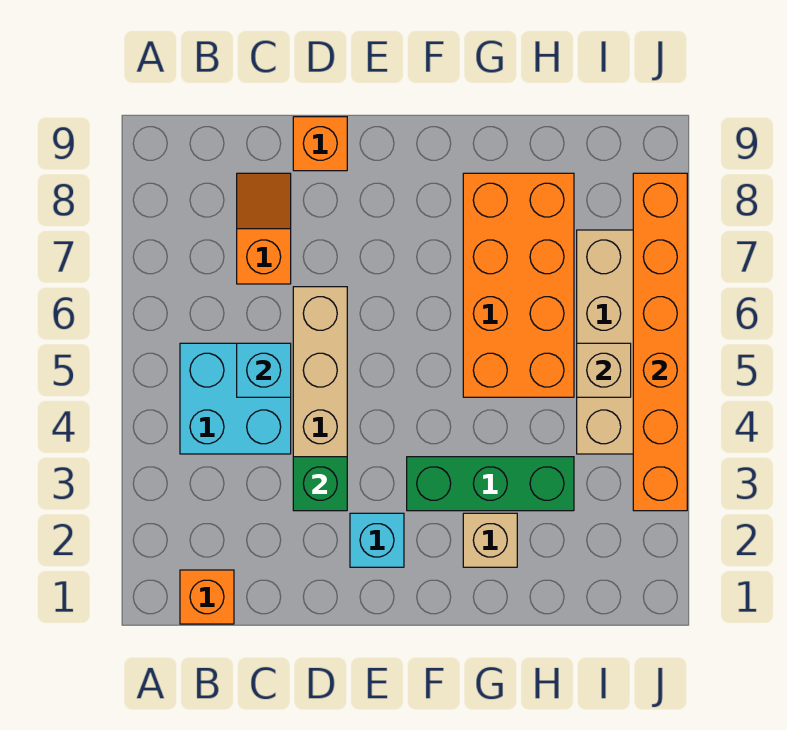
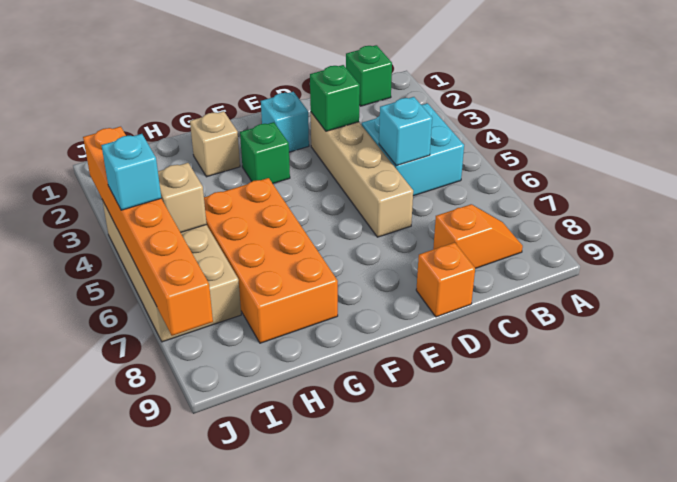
orange brick B1 level 1 -> green brick B1 level 1
orange slope C7:C8 level 1 top 7 -> orange slope B8:C8 level 1 top C
green brick F3:H3 level 1 -> green brick F3 level 1
none -> cyan brick J5 level 3

